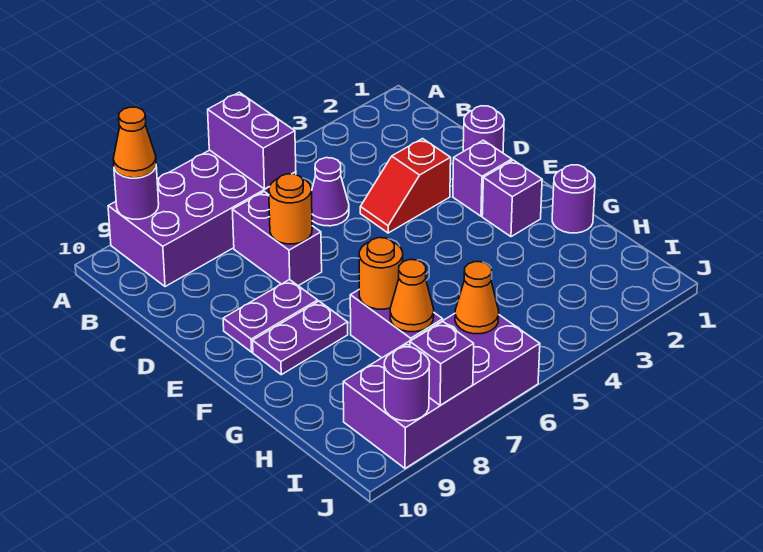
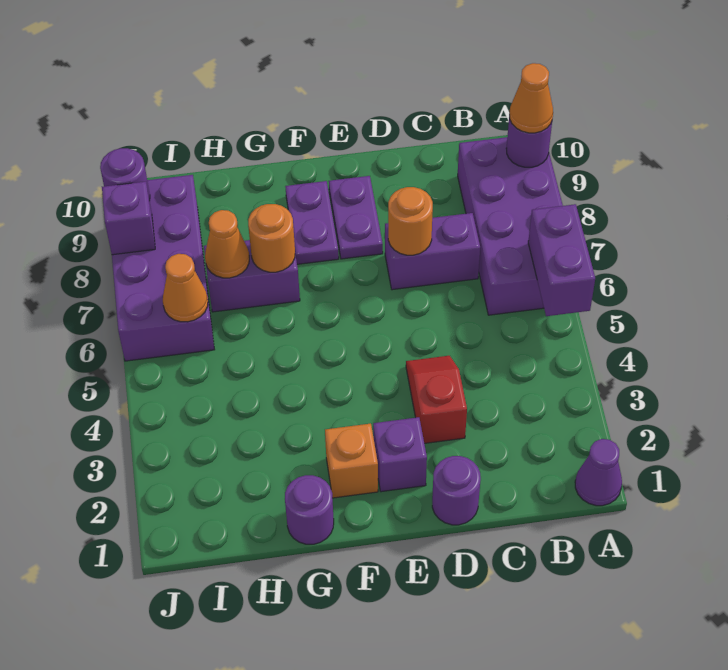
purple brick A6:B6 level 2 -> purple brick A5:A6 level 2
purple cone C5 level 1 -> purple cone A1 level 1
purple brick F2 level 1 -> orange brick F2 level 1

